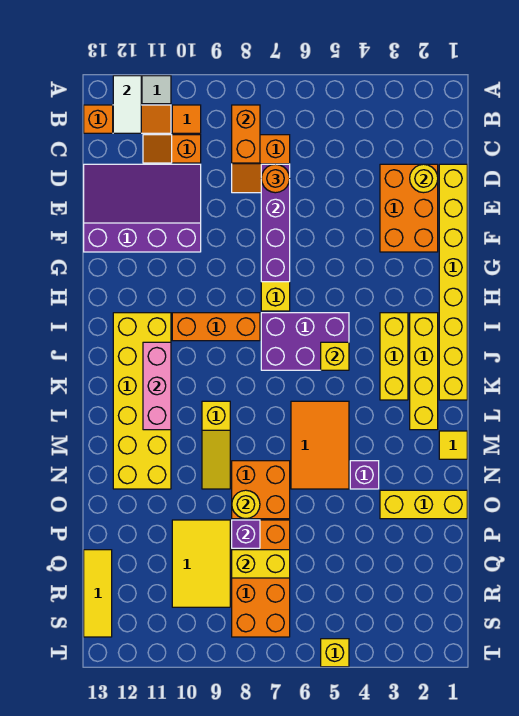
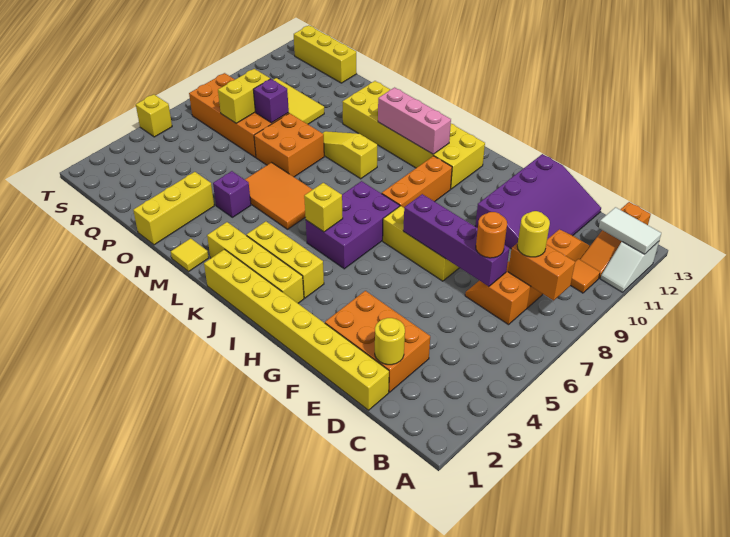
yellow round brick O8 level 2 -> yellow round brick C8 level 3
yellow tile Q13:S13 level 1 -> yellow brick Q13:S13 level 1

